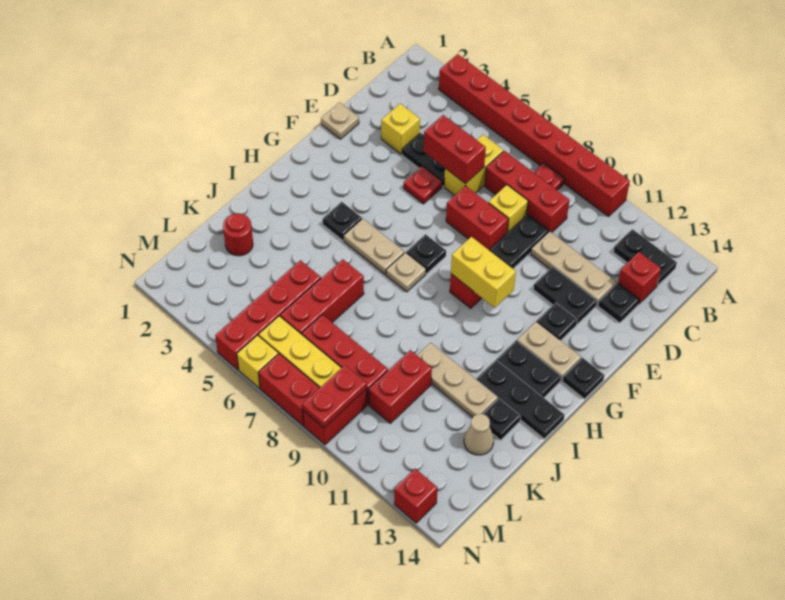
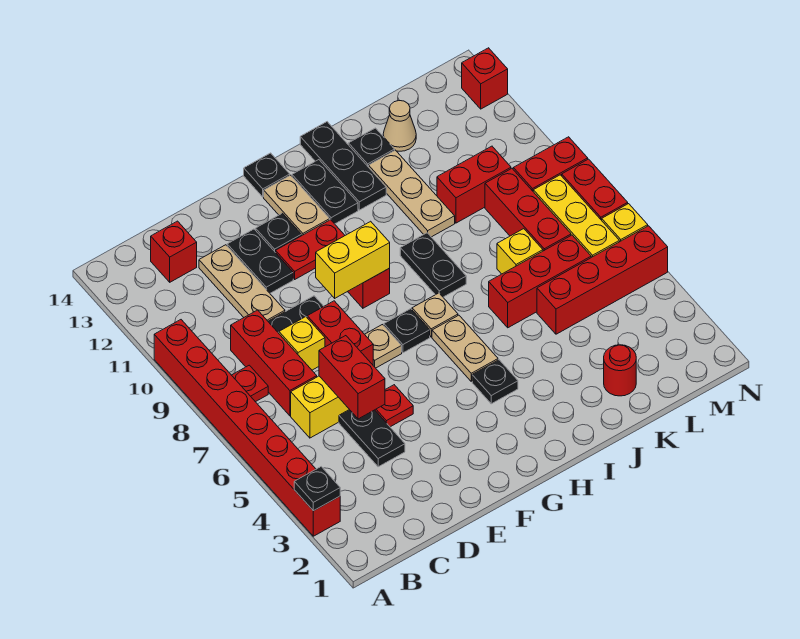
black plate B12:B13 level 1 -> black plate I8:I9 level 1
yellow brick D3 level 1 -> yellow brick K7 level 1
black plate D13 level 1 -> black plate A3 level 2
tan plate E1 level 1 -> tan plate F7 level 1
yellow brick G9:G10 level 2 -> yellow brick F9:G9 level 2
red plate M9:N9 level 2 -> red plate F11:G11 level 1

